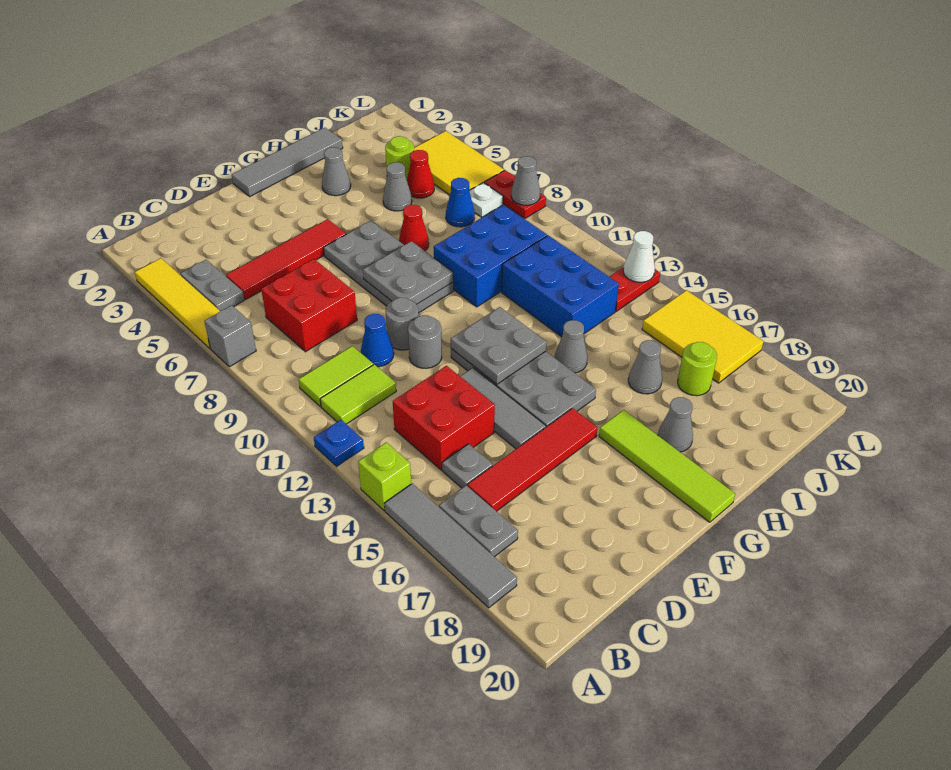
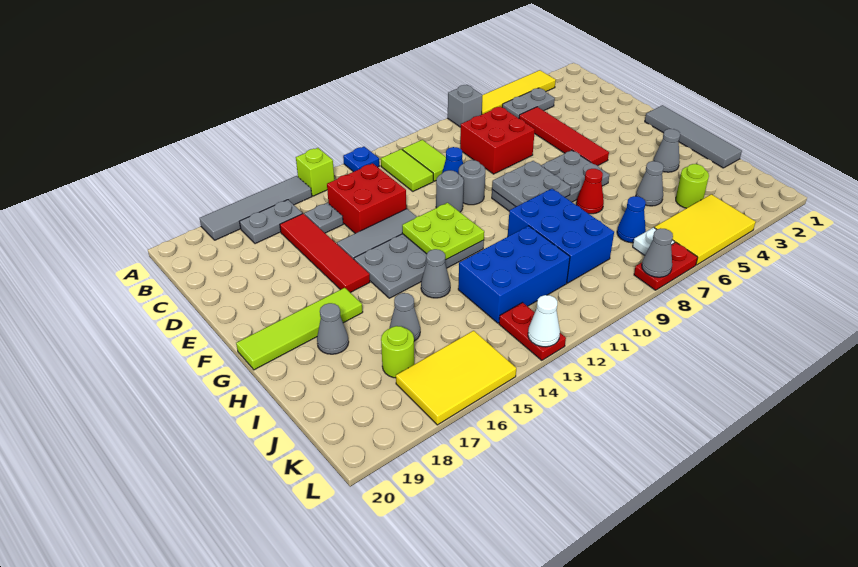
grey plate F12:G13 level 2 -> lime plate F12:G13 level 2
red cone J5 level 1 -> none

